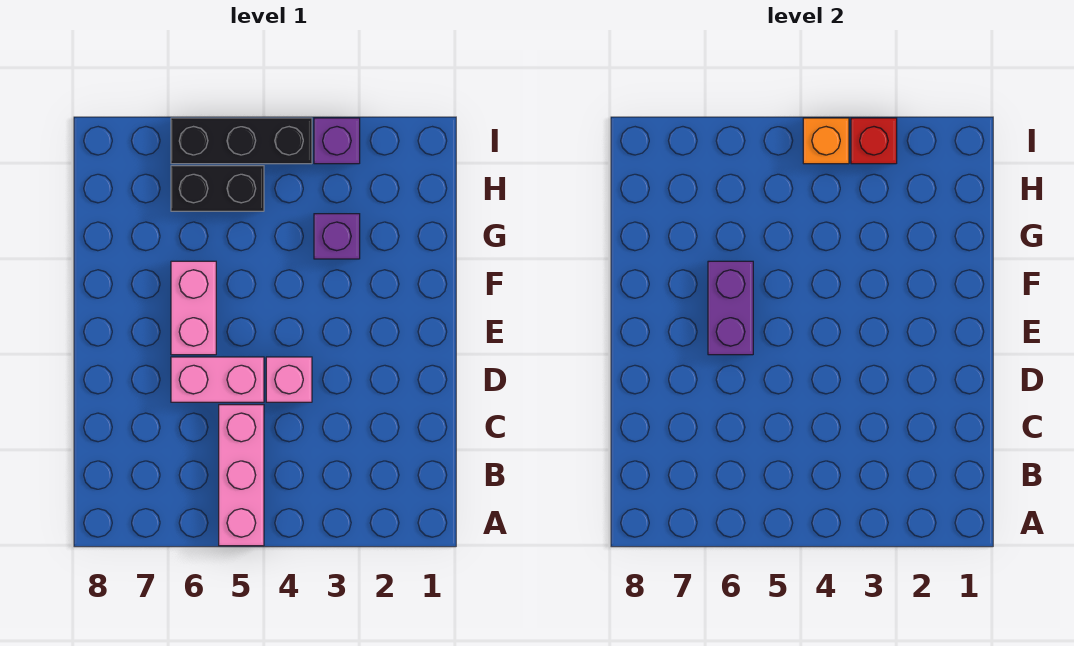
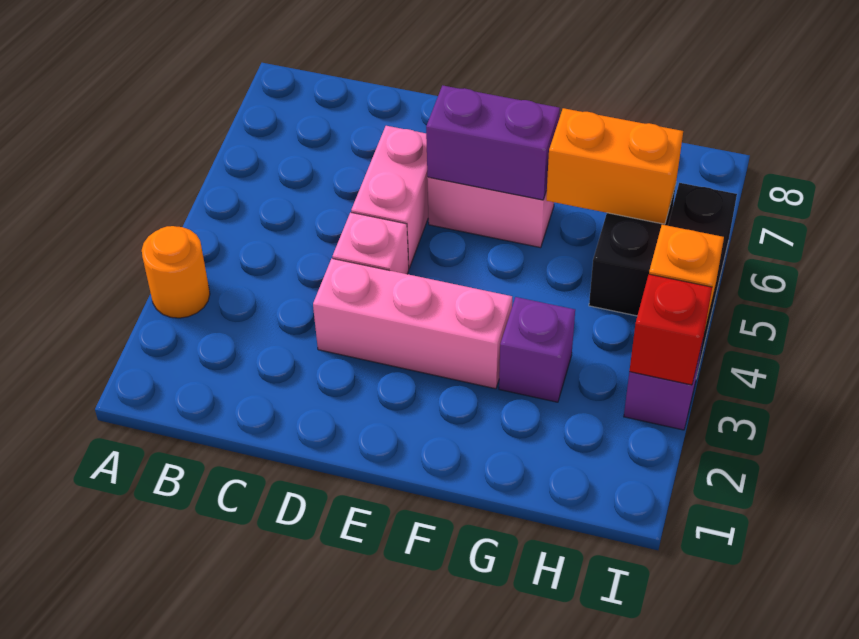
none -> orange round brick A3 level 1
pink brick A5:C5 level 1 -> pink brick D3:F3 level 1
none -> orange brick G6:H6 level 2

